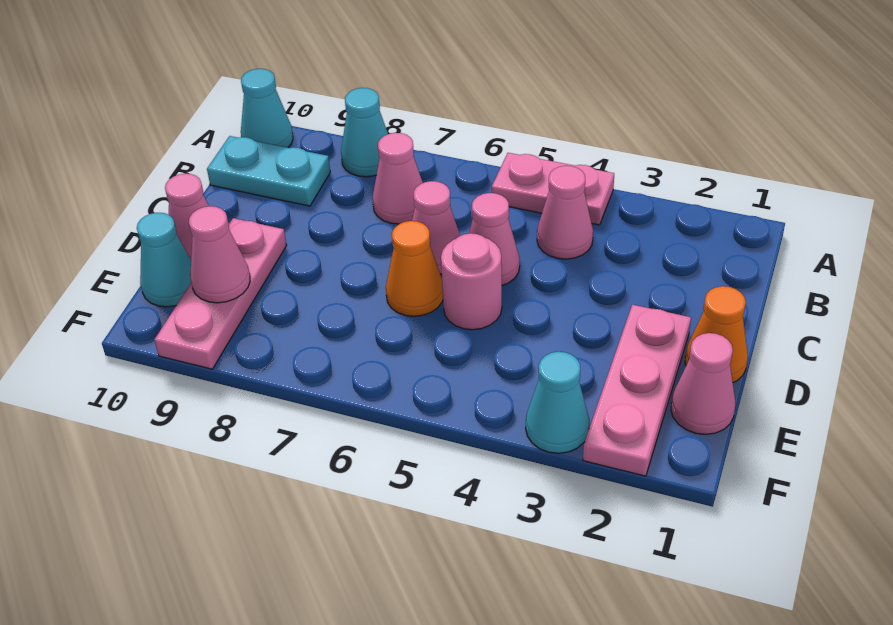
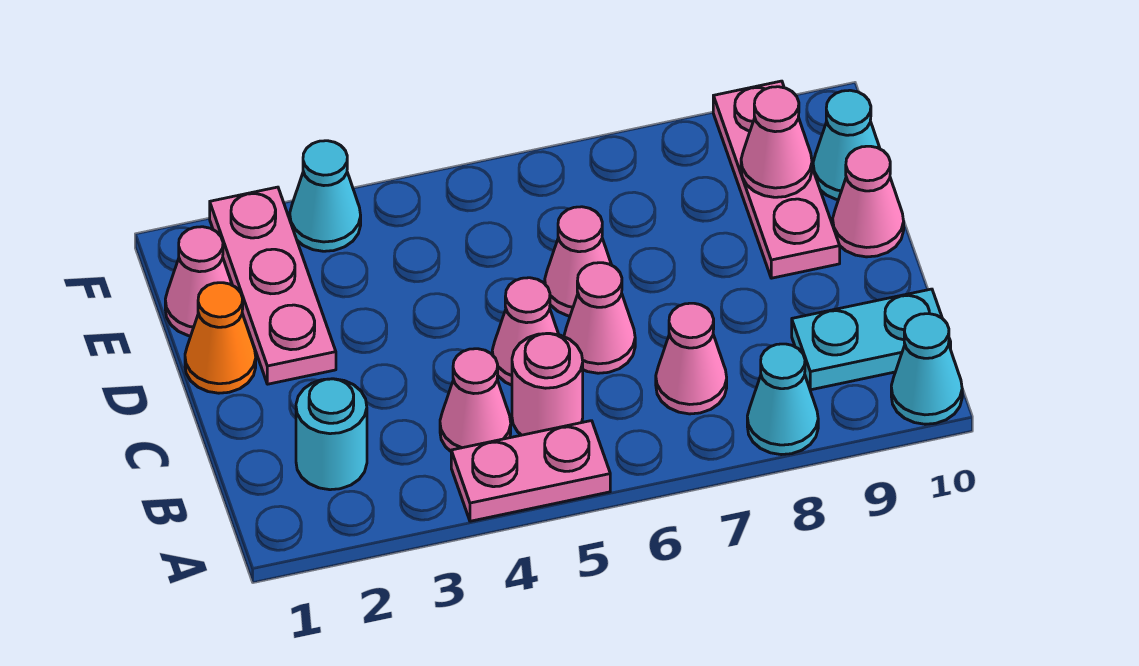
none -> cyan round brick B2 level 1
pink round brick D5 level 1 -> pink round brick B5 level 1
orange cone D6 level 1 -> pink cone D6 level 1

